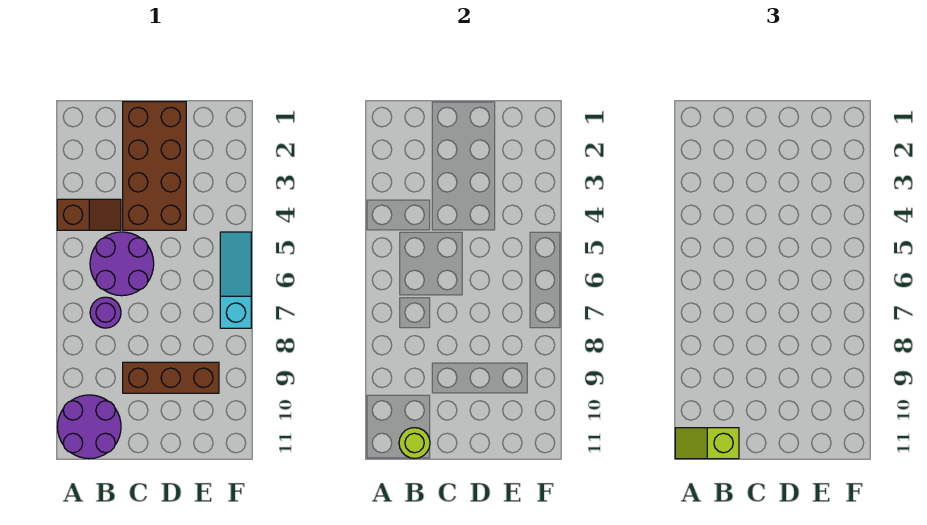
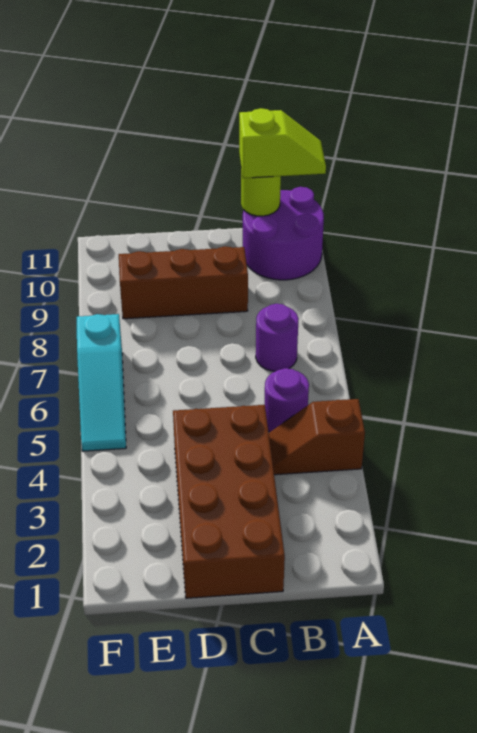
purple round brick B5:C6 level 1 -> purple round brick B5 level 1

